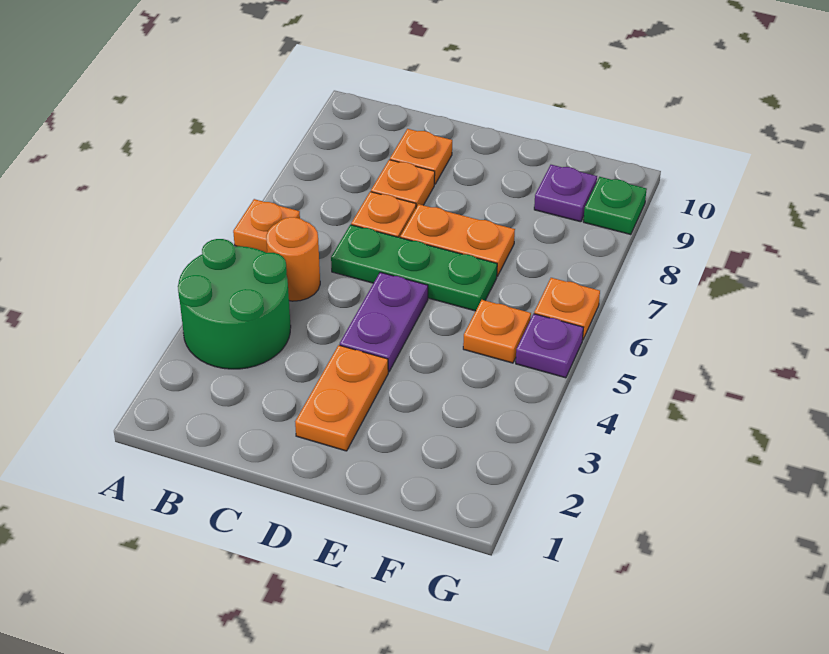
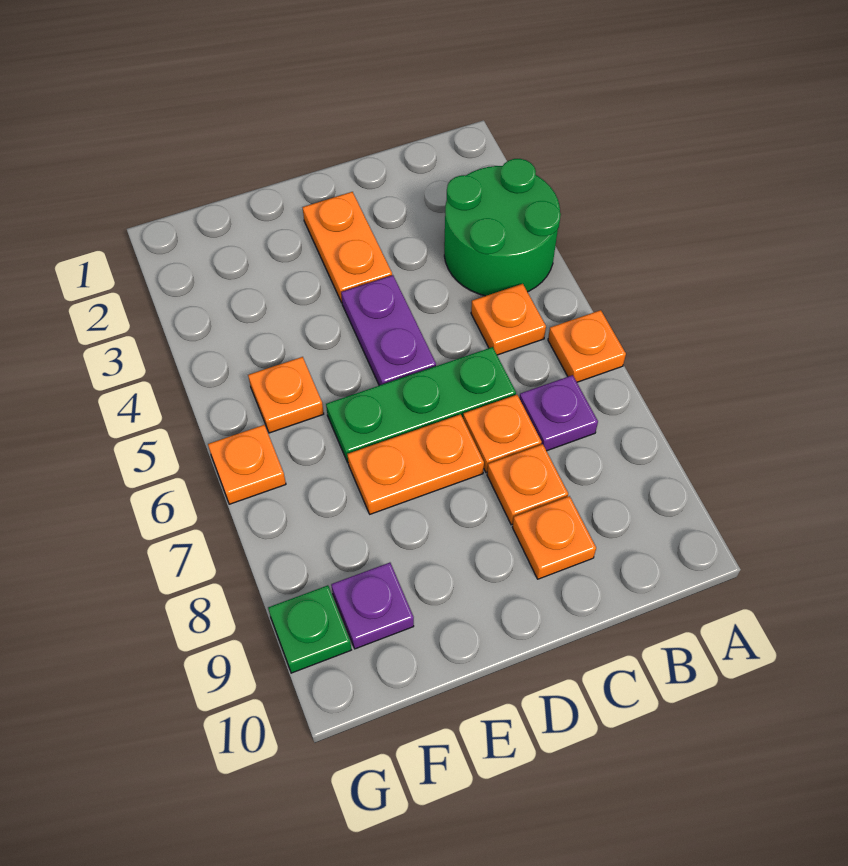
orange round brick B5 level 1 -> orange plate B5 level 1
purple plate G5 level 1 -> purple plate B7 level 1

